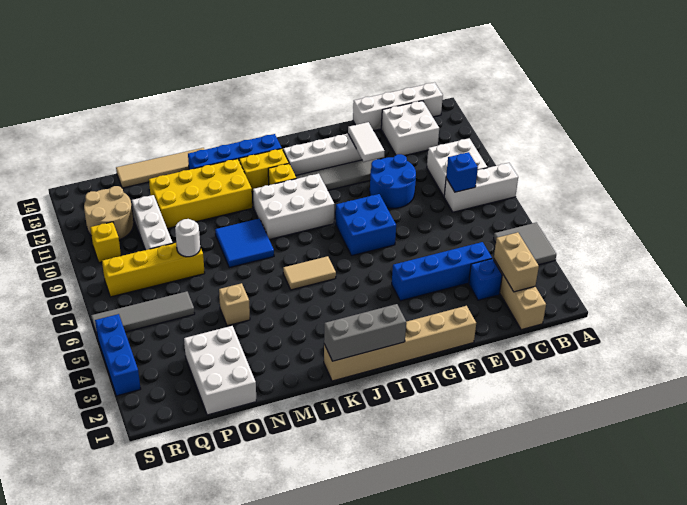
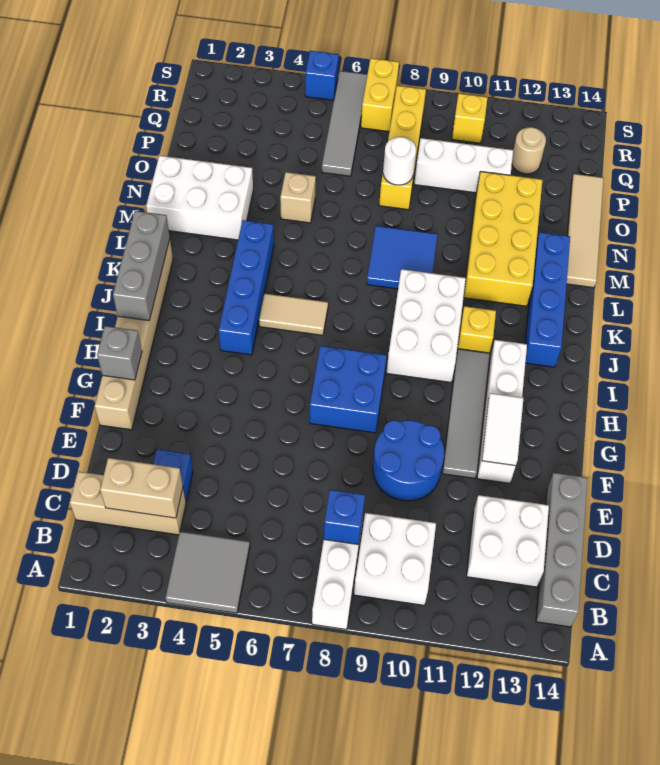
white brick B14:E14 level 1 -> grey brick B14:E14 level 1
blue brick D4:G4 level 1 -> blue brick I4:L4 level 1
white tile F11:F12 level 2 -> white tile F12:G12 level 2
none -> grey brick G1 level 2
tan tile J6:K6 level 1 -> tan tile J5:J6 level 1
yellow brick J12:K12 level 1 -> yellow brick R7:S7 level 1
white brick O1:P3 level 1 -> white brick M1:N3 level 1
tan round brick Q11:R12 level 1 -> tan round brick Q12 level 1
blue brick S3:S5 level 1 -> blue brick S5 level 1

